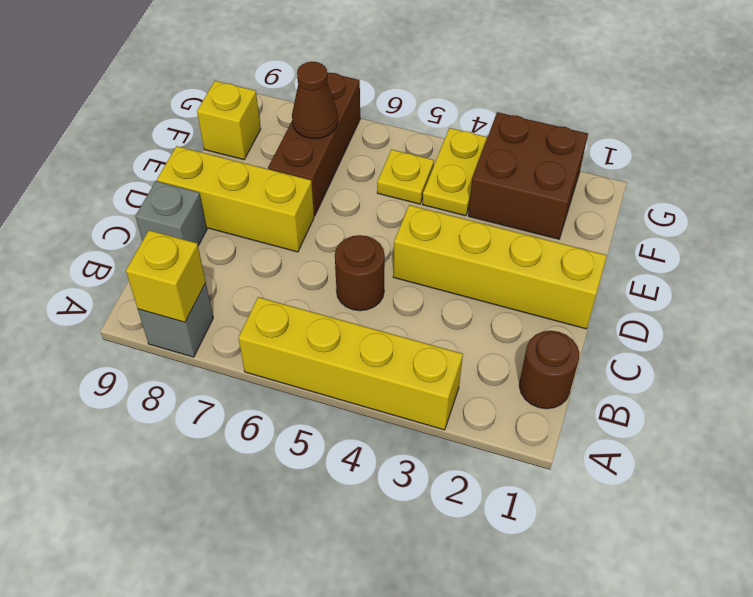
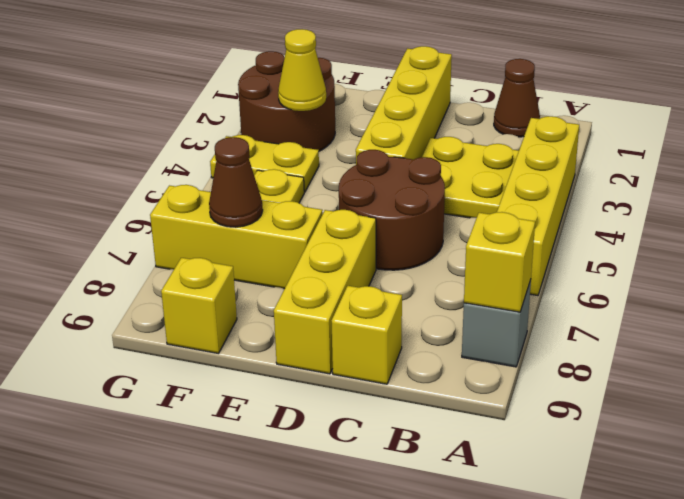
brown round brick B1 level 1 -> brown cone B1 level 1
none -> yellow plate B3:C4 level 1
brown round brick C5 level 1 -> brown round brick C5:D6 level 1
grey brick C9 level 1 -> yellow brick C9 level 1
brown brick E7:G7 level 1 -> yellow brick E7:G7 level 1
brown brick F2:G3 level 1 -> brown round brick F2:G3 level 1
none -> yellow cone F3 level 2

